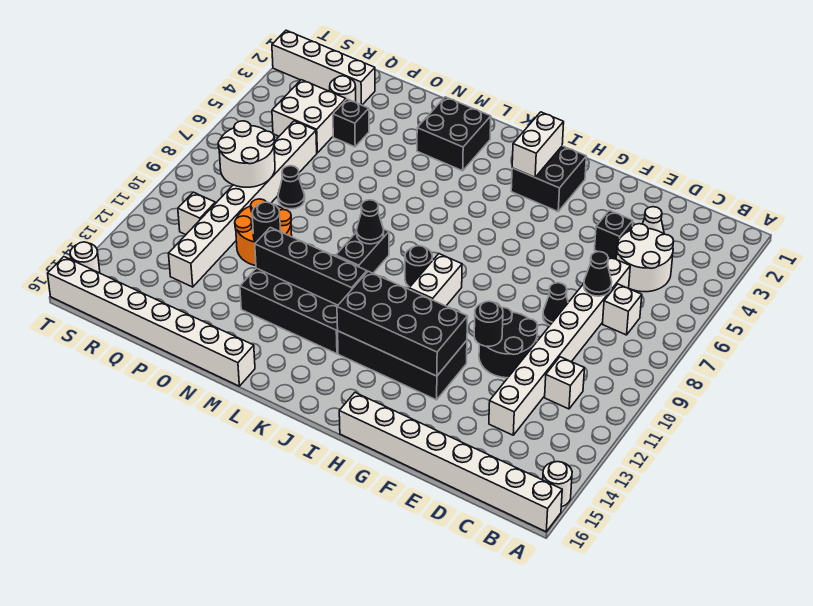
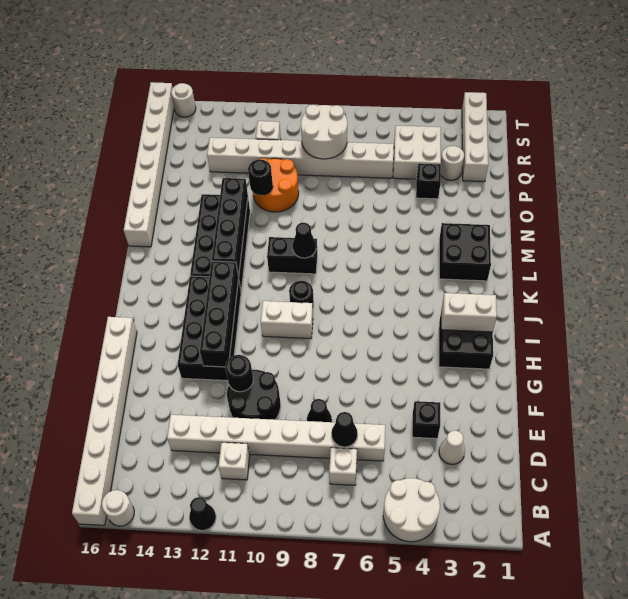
white round brick C4:D5 level 1 -> white round brick A4:B5 level 1
black brick G12:J13 level 2 -> black brick G12:J12 level 2
black cone P8 level 1 -> black cone A12 level 1

